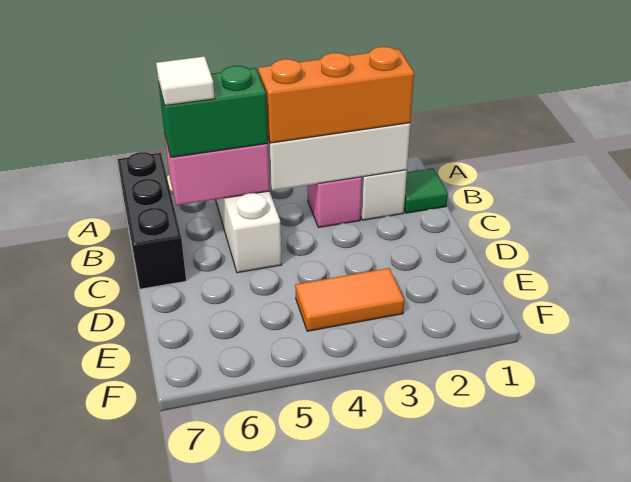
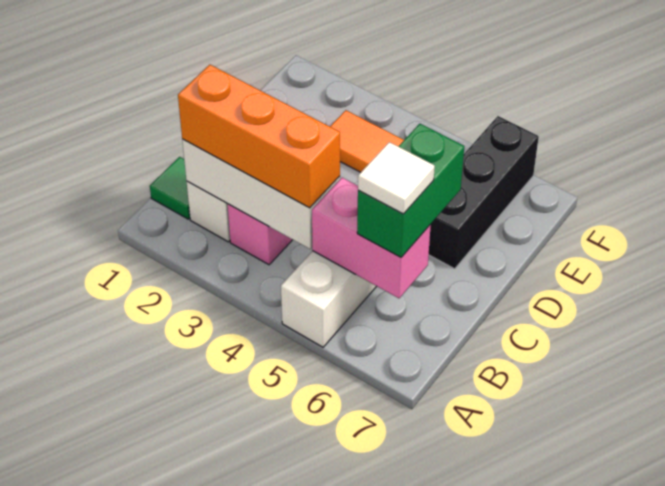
black brick A7:C7 level 1 -> black brick D6:F6 level 1
green brick B5:B6 level 3 -> green brick B6:C6 level 3

